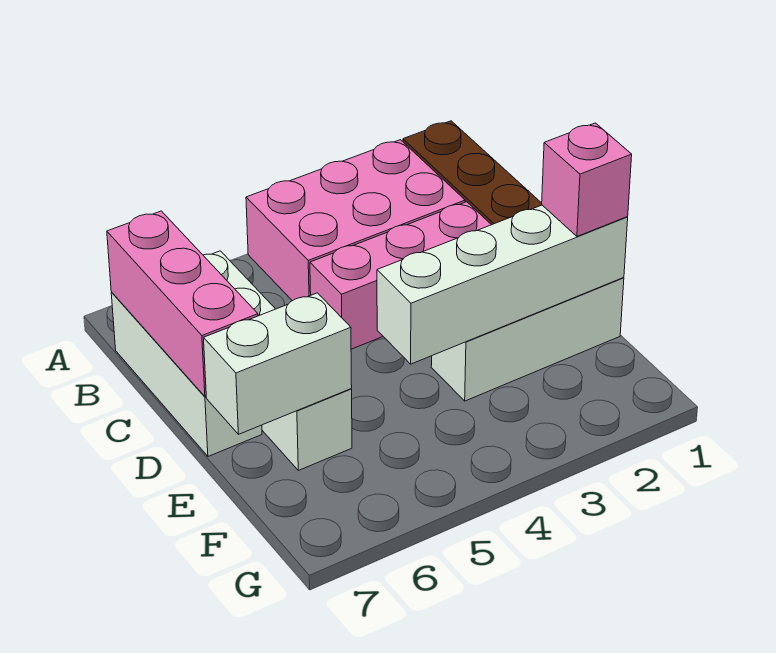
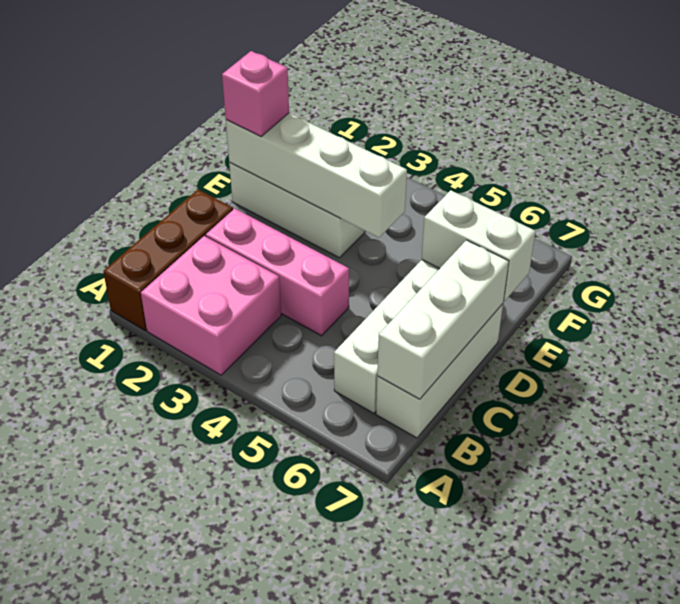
pink brick A2:B4 level 1 -> pink brick A2:B3 level 1
pink brick B7:D7 level 2 -> white brick B7:D7 level 2

